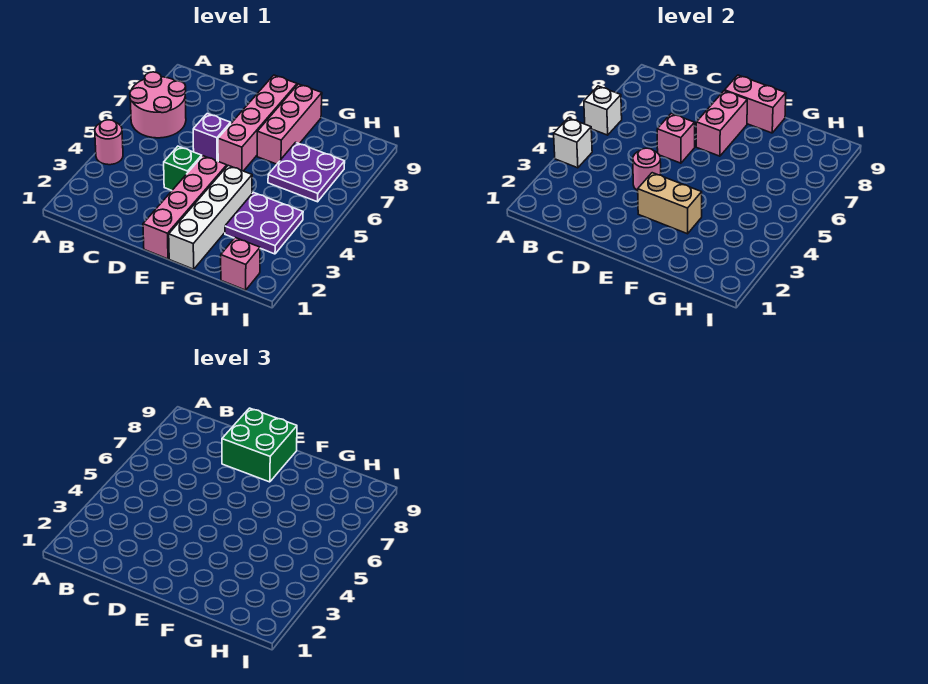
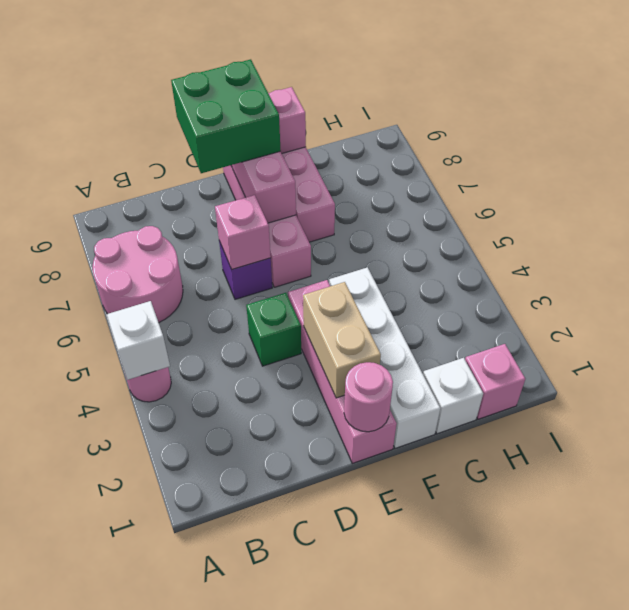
white brick A6 level 2 -> white brick G1 level 1
pink round brick D4 level 2 -> pink round brick E1 level 2
tan brick E3:F3 level 2 -> tan brick E2:E3 level 2
purple plate G3:H4 level 1 -> none
purple plate G6:H7 level 1 -> none

